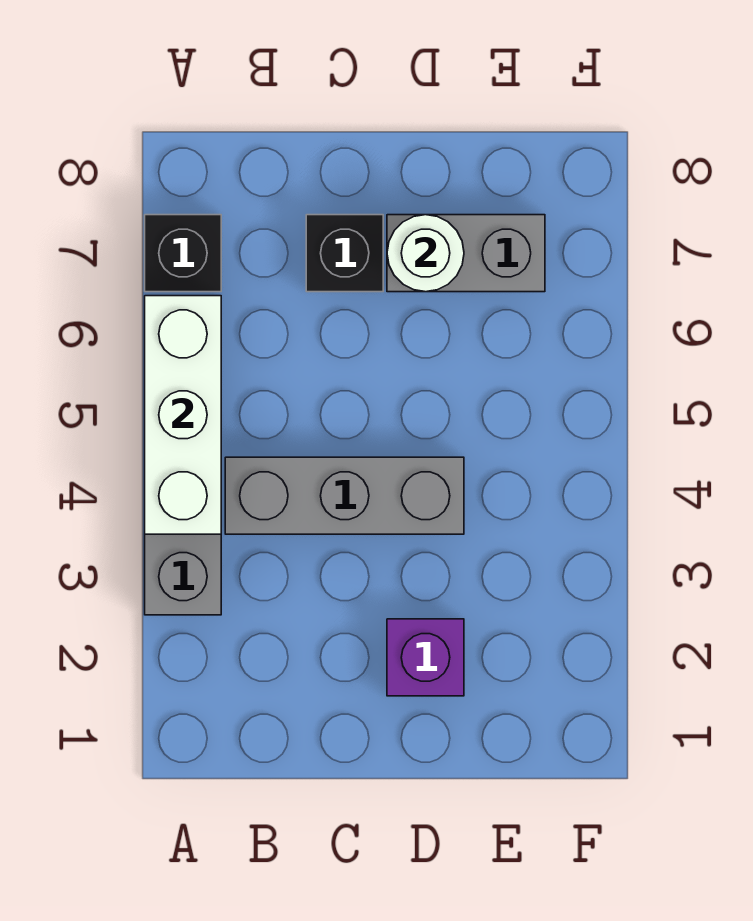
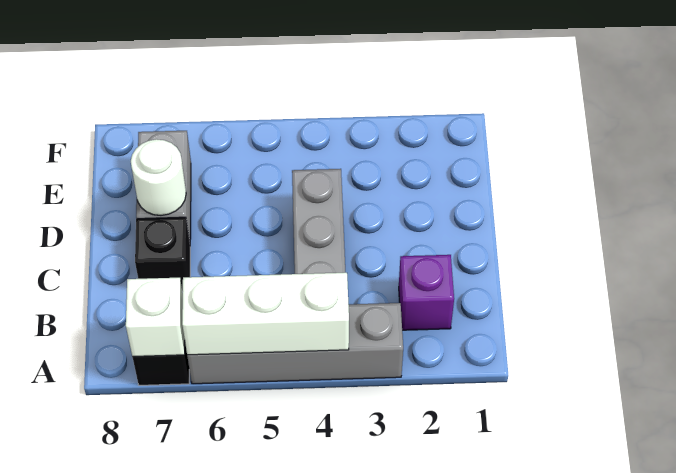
none -> white brick A7 level 2
purple brick D2 level 1 -> purple brick B2 level 1

